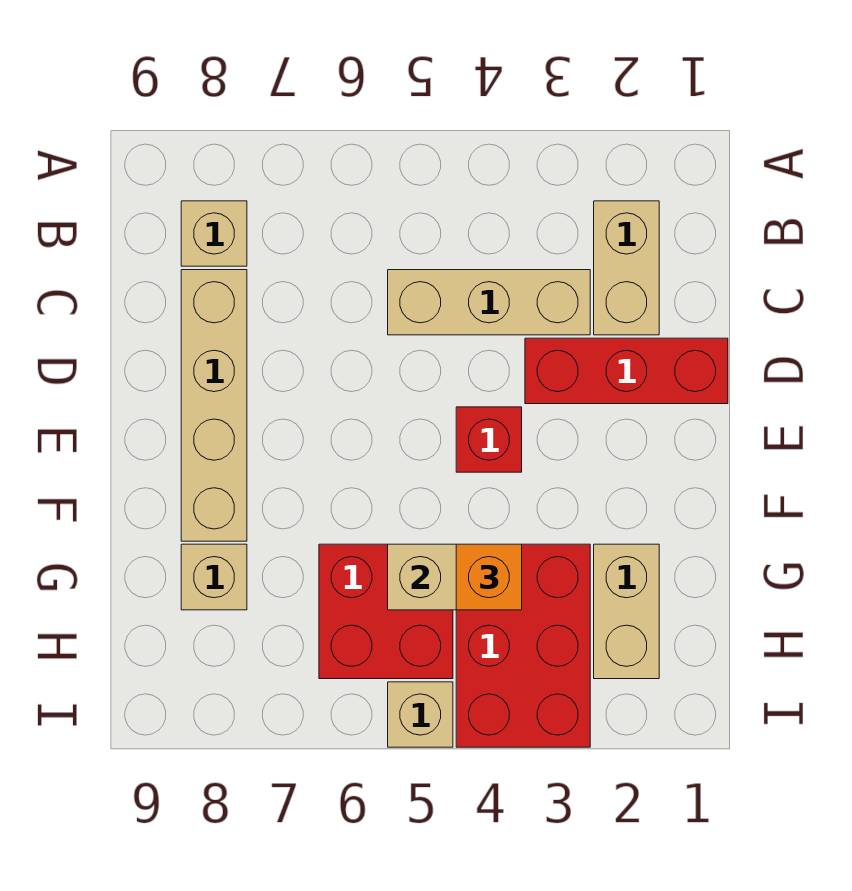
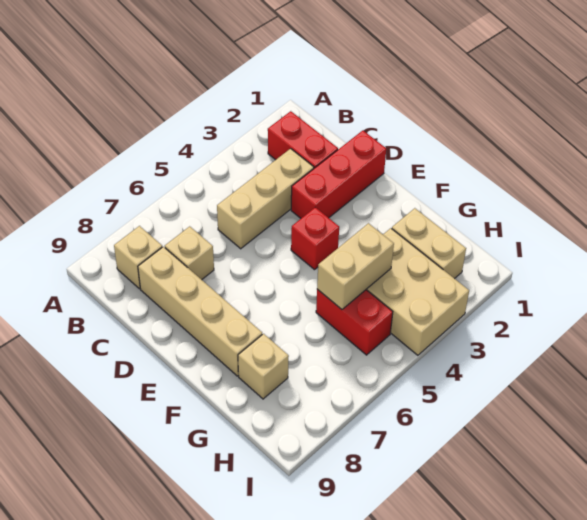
tan brick B2:C2 level 1 -> red brick B2:C2 level 1
red brick G3:I4 level 1 -> tan brick G3:I4 level 1
orange brick G4 level 3 -> none
red brick G5:H6 level 1 -> red brick G5:H5 level 1
tan brick I5 level 1 -> tan brick C7 level 1

